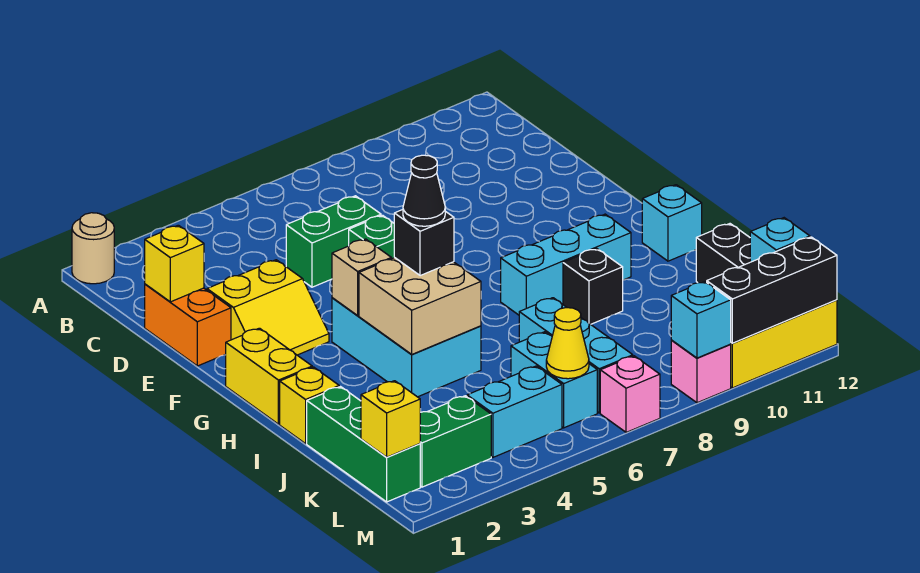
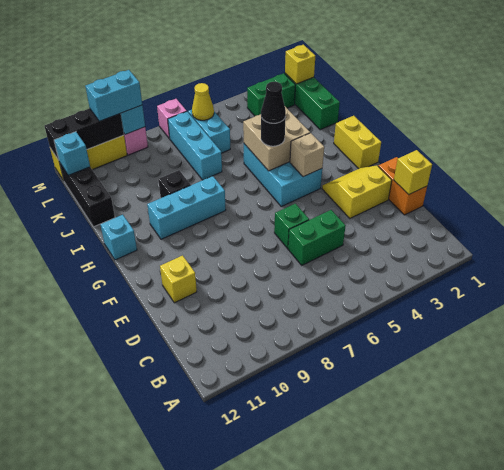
tan round brick A1 level 1 -> none
black brick H5 level 3 -> black round brick H5 level 3
yellow brick I1 level 1 -> yellow brick E11 level 1
cyan brick L4:L5 level 1 -> cyan brick M9:M10 level 3

